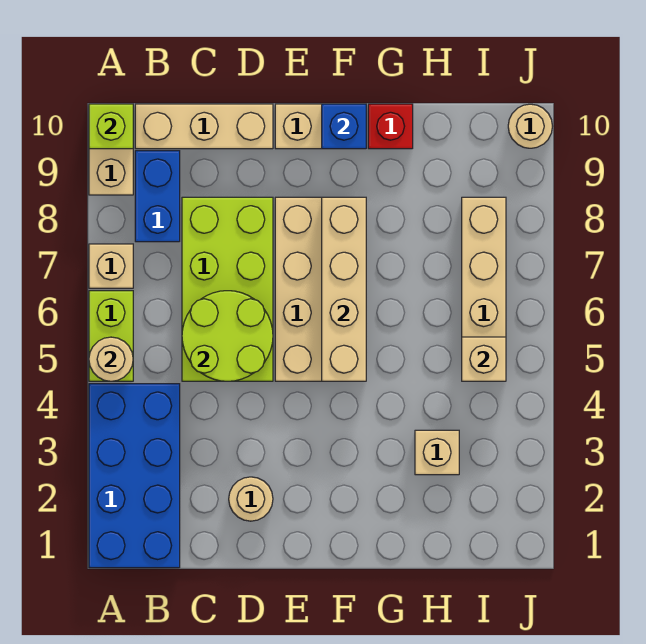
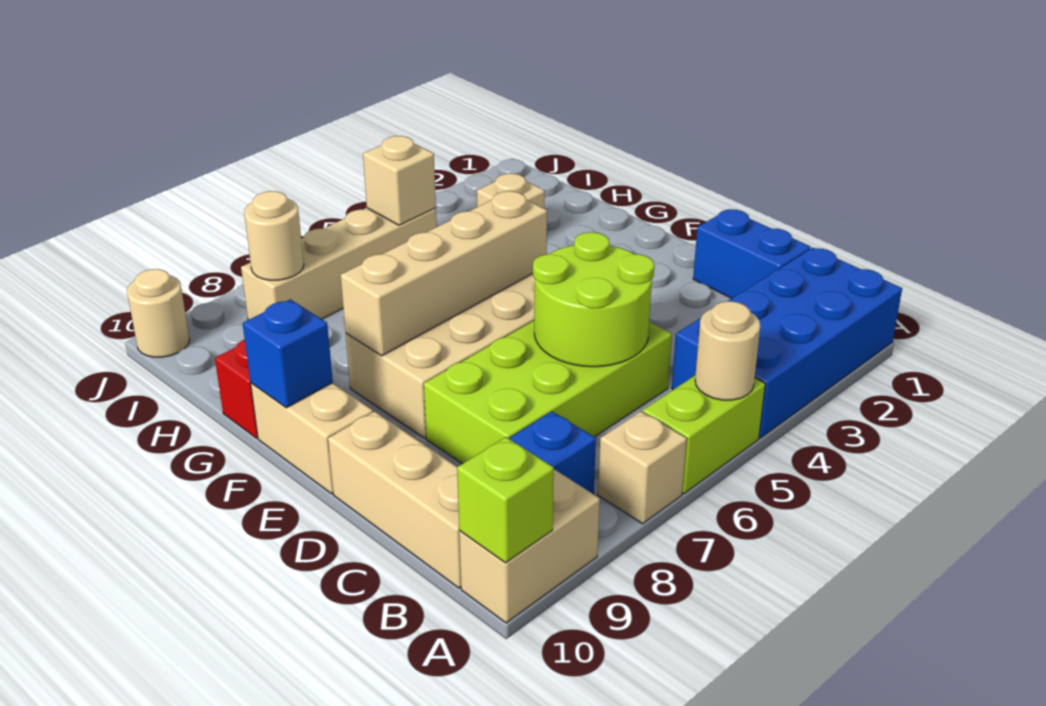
none -> blue brick C1:D1 level 1
tan round brick D2 level 1 -> tan round brick I8 level 2

